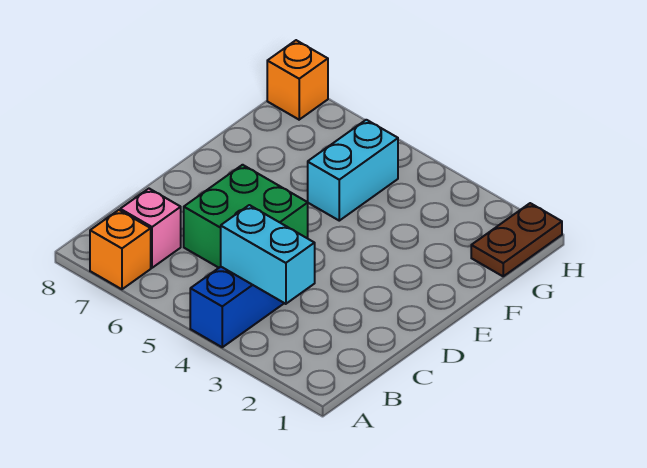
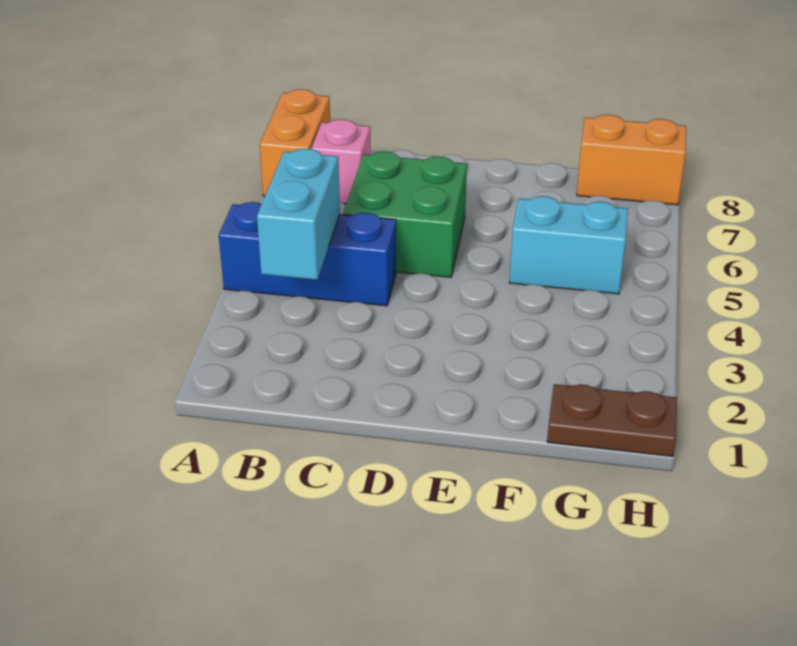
orange brick A7 level 1 -> orange brick A7:A8 level 1
orange brick H8 level 1 -> orange brick G8:H8 level 1

